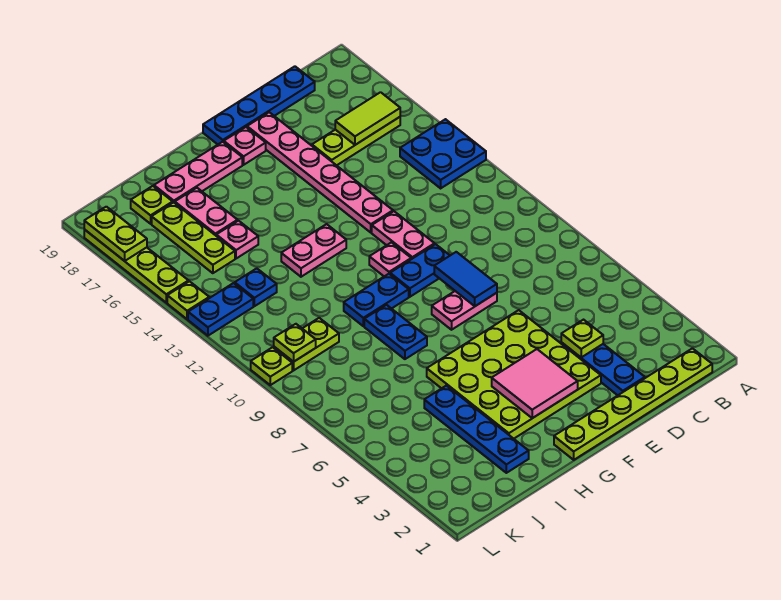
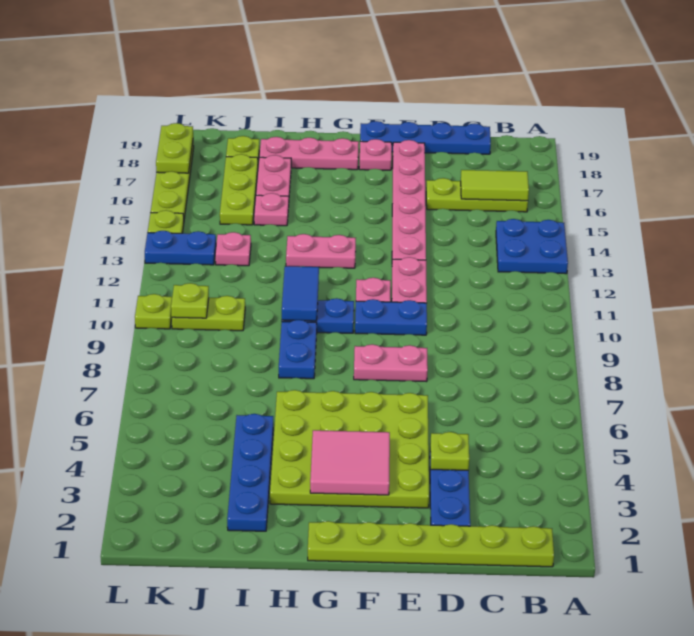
blue tile E8:E9 level 2 -> blue tile H10:H11 level 2
blue plate J13 level 1 -> pink plate J13 level 1

